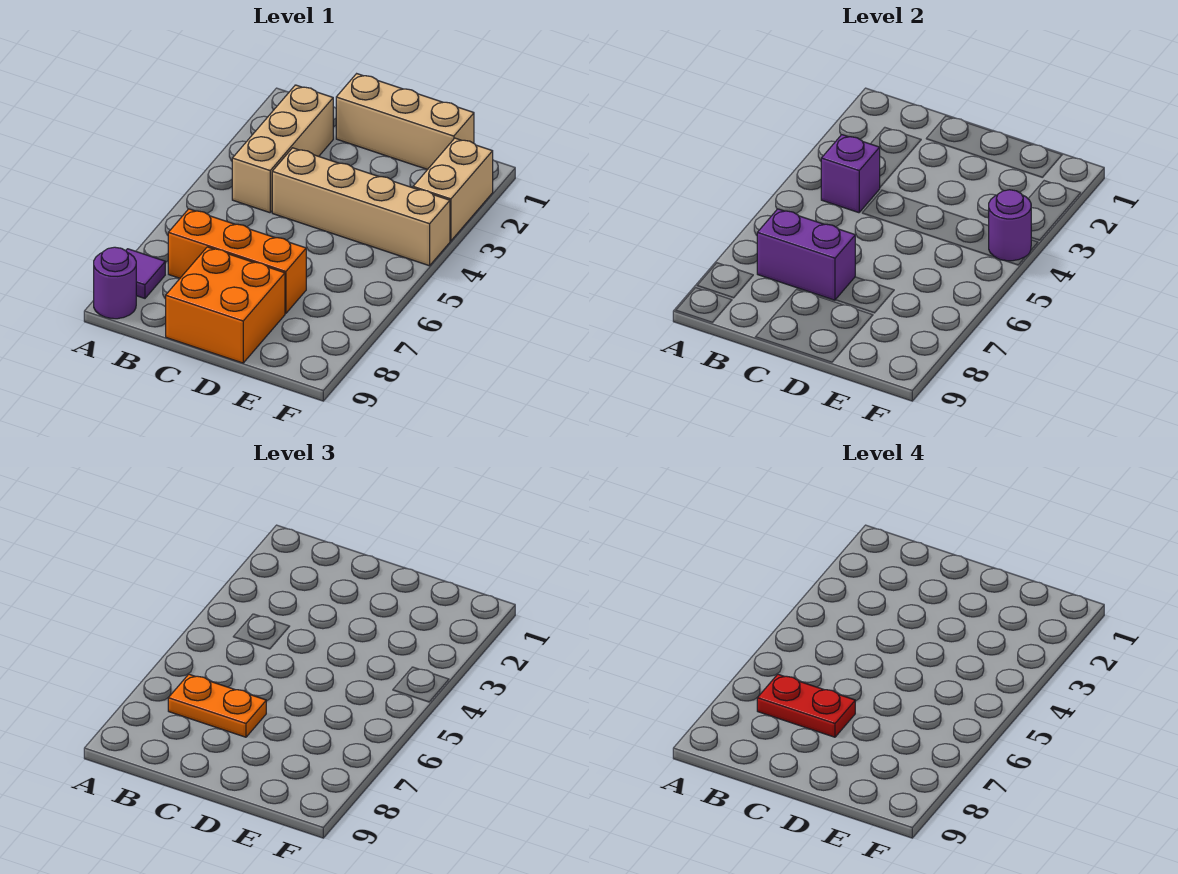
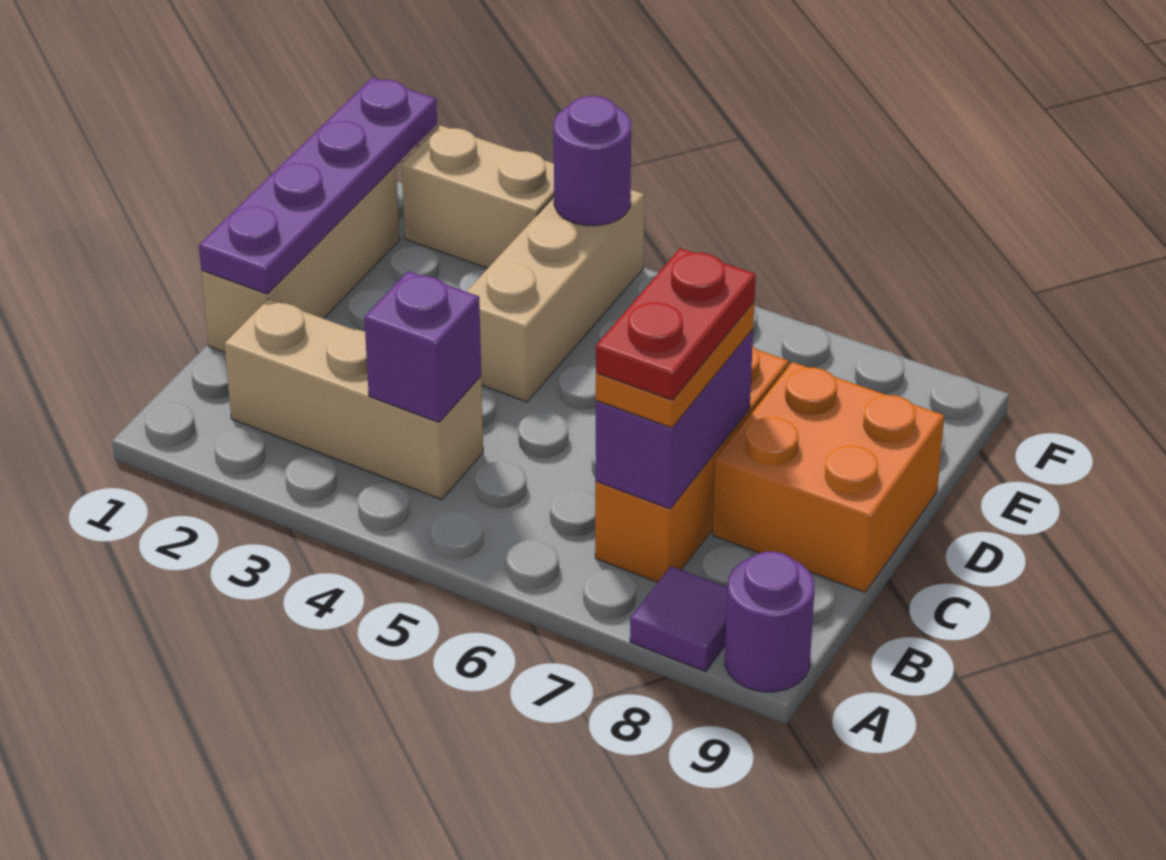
none -> purple plate C1:F1 level 2
tan brick C4:F4 level 1 -> tan brick D4:F4 level 1

